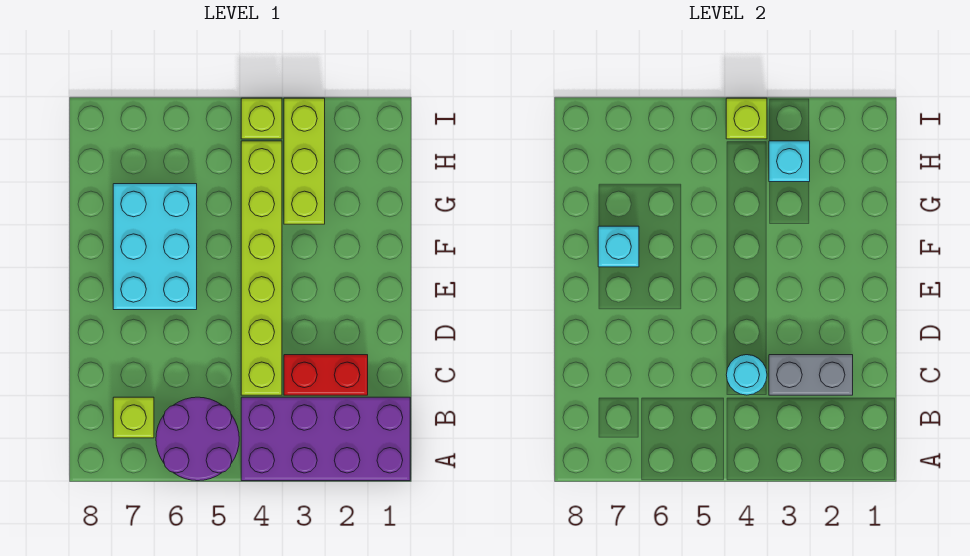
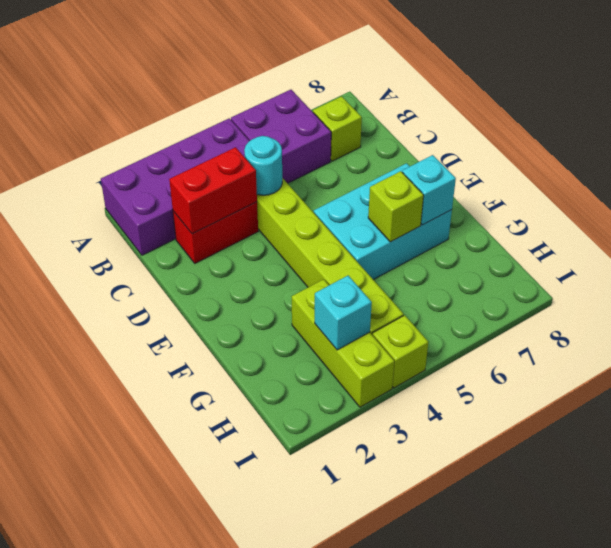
purple round brick A5:B6 level 1 -> purple brick A5:B6 level 1
grey brick C2:C3 level 2 -> red brick C2:C3 level 2
cyan brick E6:G7 level 1 -> cyan brick E5:F7 level 1
lime brick I4 level 2 -> lime brick F6 level 2

